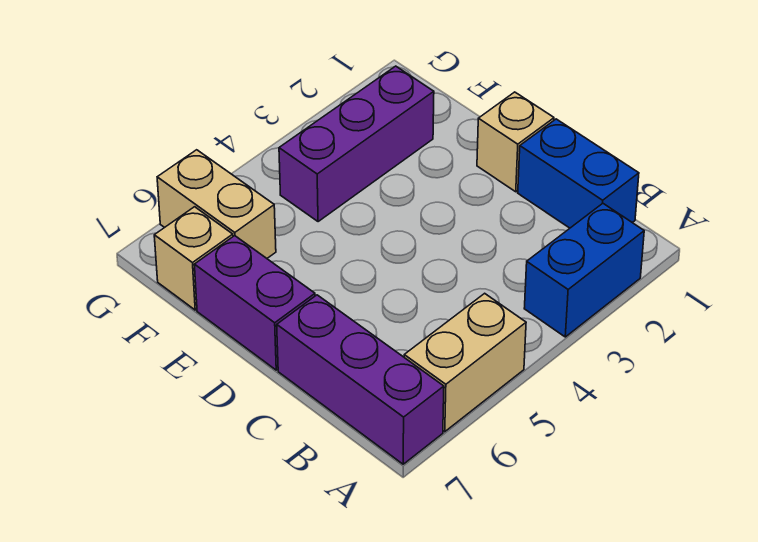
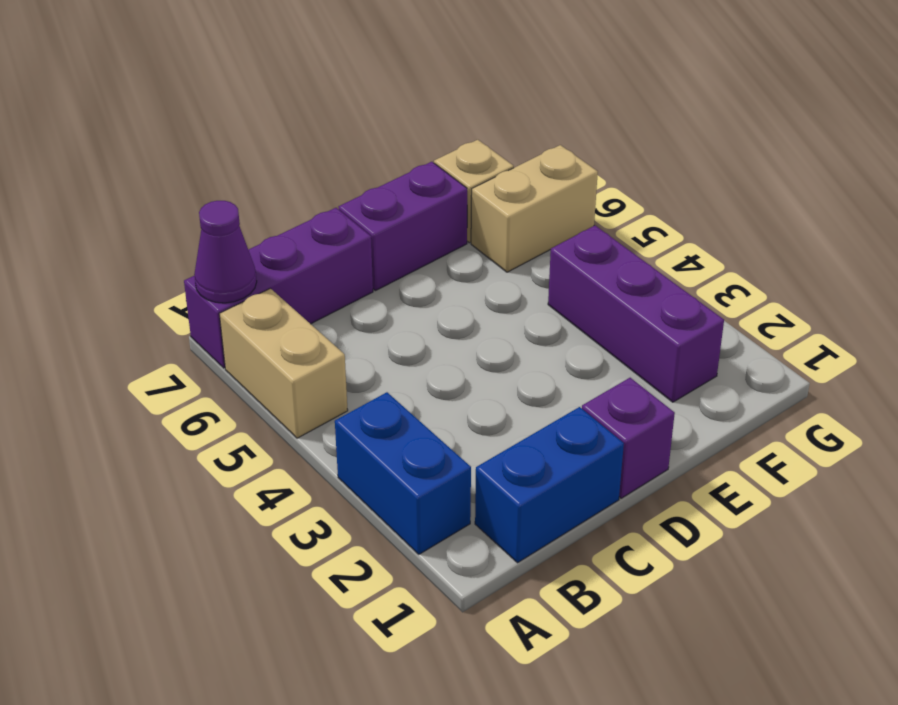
none -> purple cone A7 level 2
tan brick D1 level 1 -> purple brick D1 level 1

